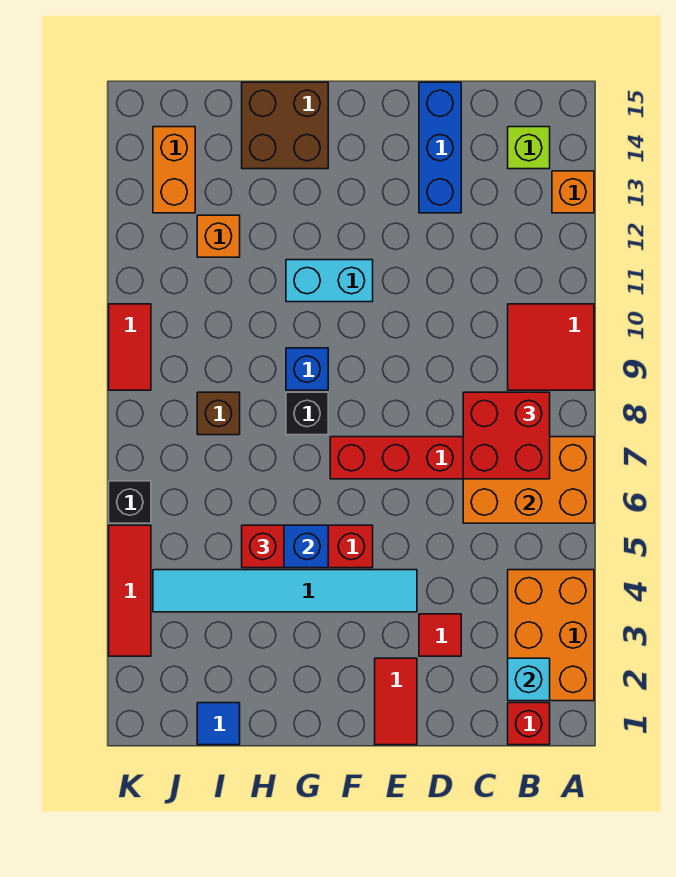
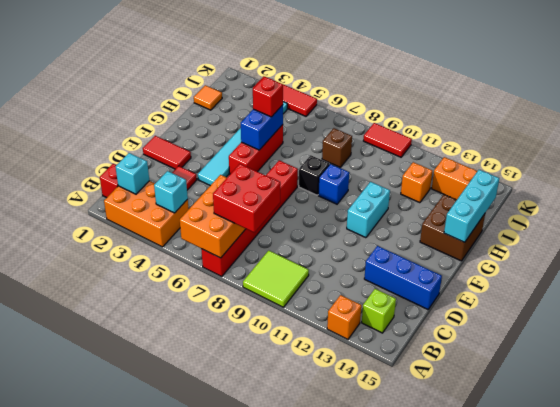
red tile A9:B10 level 1 -> lime tile A9:B10 level 1
none -> cyan brick B4 level 2
none -> cyan brick G15:I15 level 2
blue tile I1 level 1 -> orange tile I1 level 1
black brick K6 level 1 -> none

